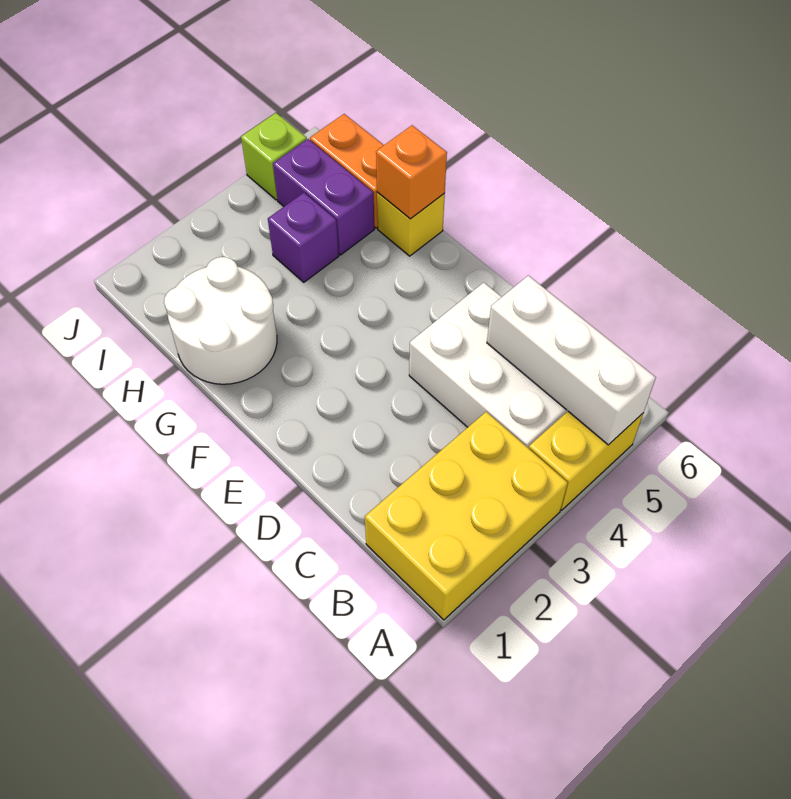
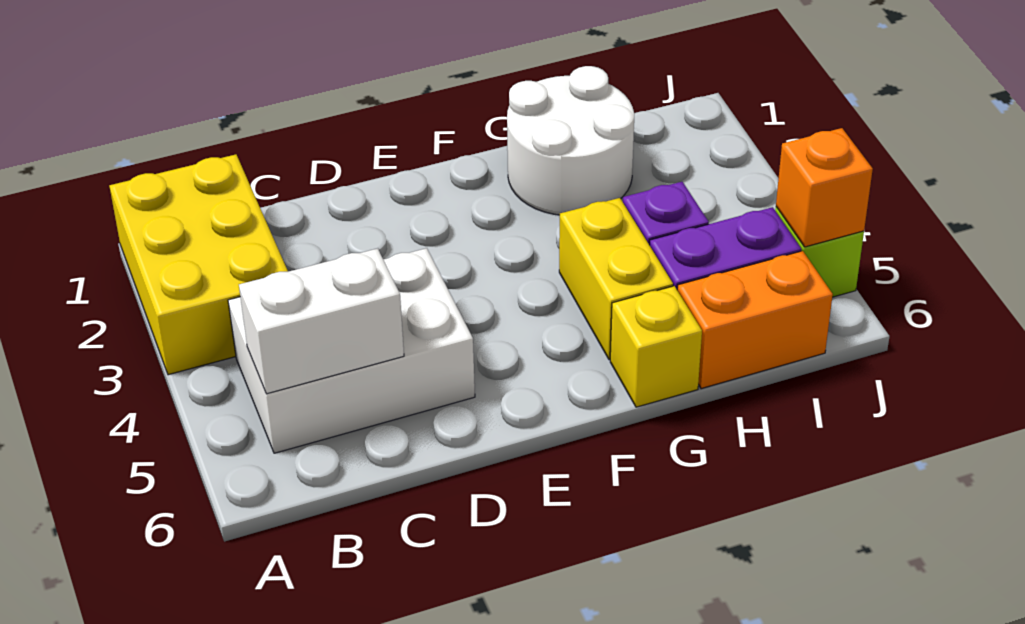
yellow brick A4:A5 level 1 -> yellow brick G4:G5 level 1
white brick A5:C5 level 2 -> white brick B5:C5 level 2
orange brick G6 level 2 -> orange brick J5 level 2

